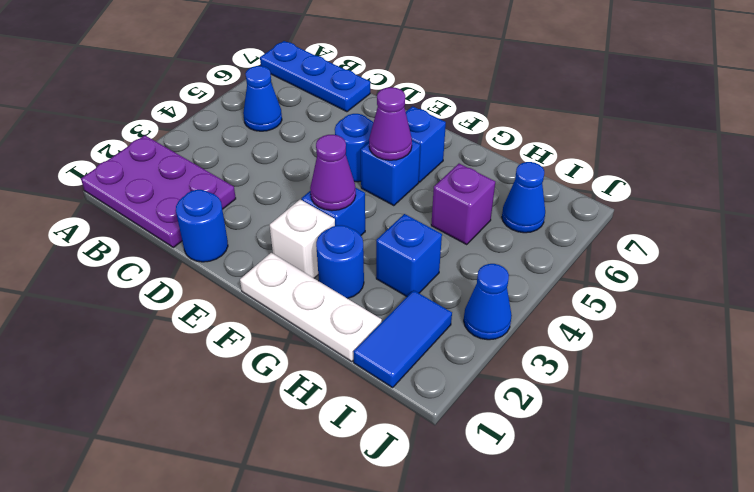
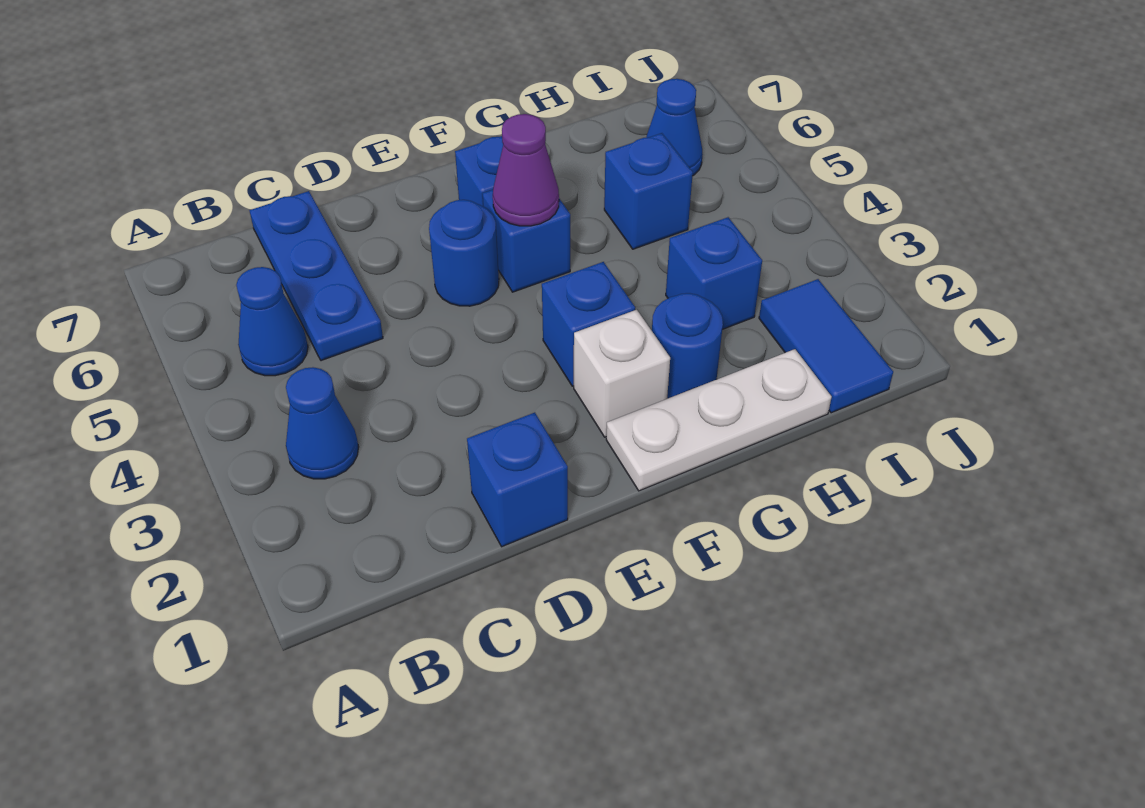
purple plate A1:C2 level 1 -> none
blue plate A7:C7 level 1 -> blue plate C5:C7 level 1
blue round brick D1 level 1 -> blue brick D1 level 1
purple cone F3 level 2 -> none
purple brick H5 level 1 -> blue brick H5 level 1
blue cone J3 level 1 -> blue cone B3 level 1

